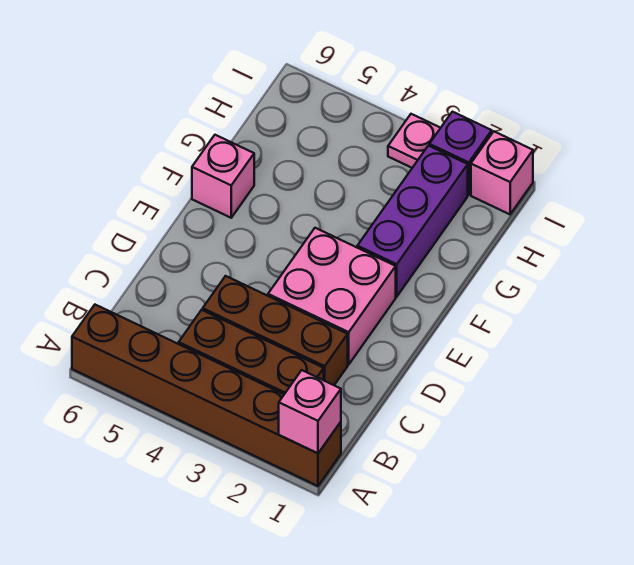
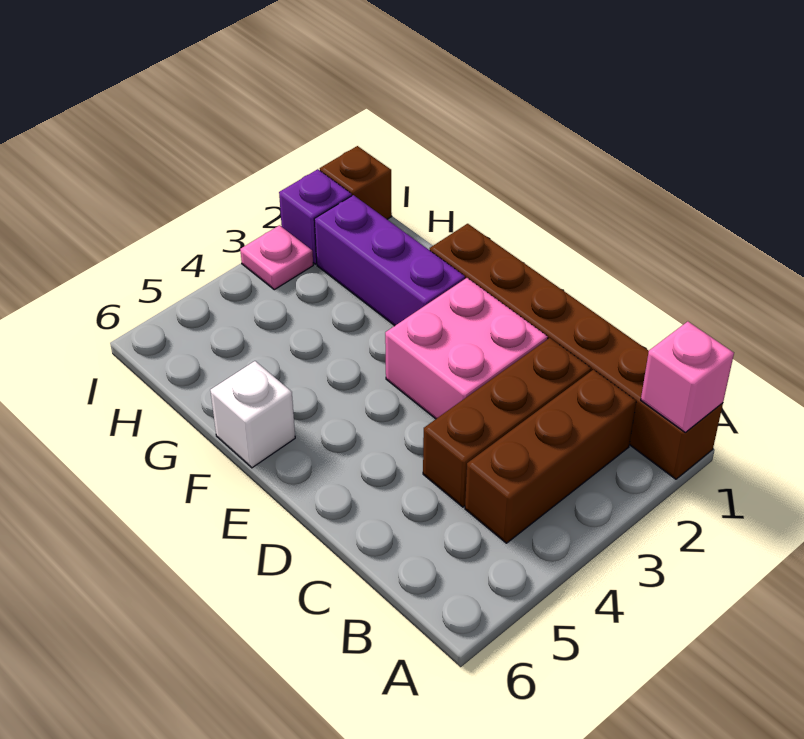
brown brick A1:A6 level 1 -> brown brick A1:F1 level 1
pink brick F6 level 1 -> white brick F6 level 1
pink brick I1 level 1 -> brown brick I1 level 1

